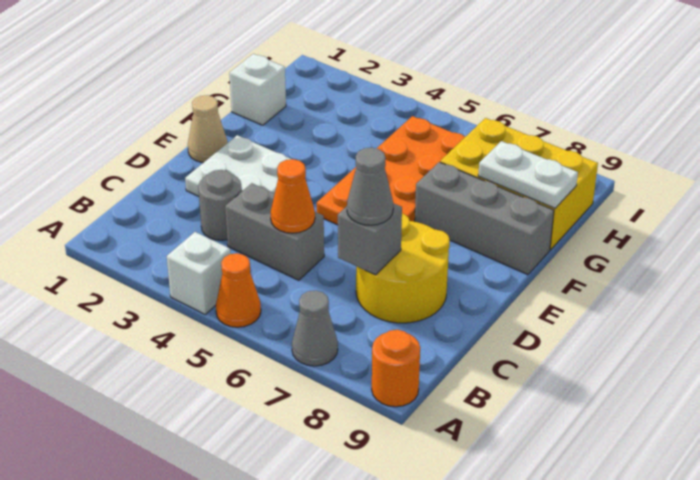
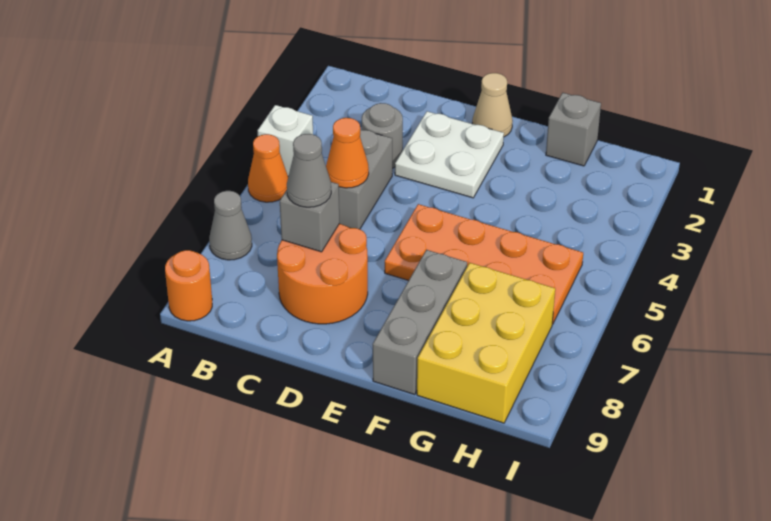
yellow round brick C7:D8 level 1 -> orange round brick C7:D8 level 1
white brick G1 level 1 -> grey brick G1 level 1
white plate G8:G9 level 2 -> none

